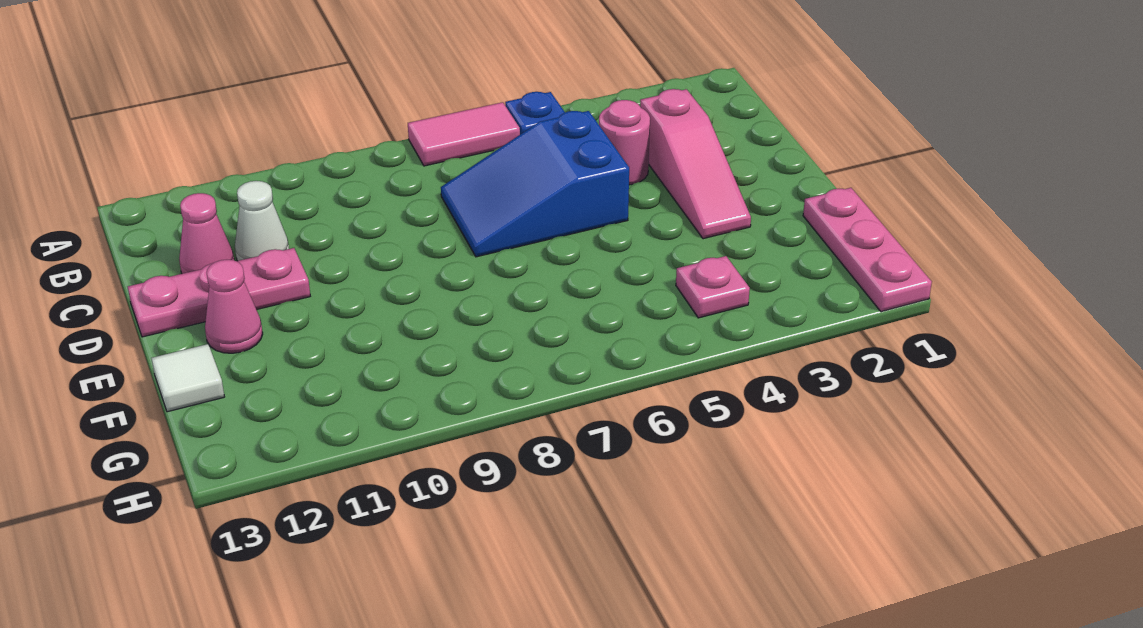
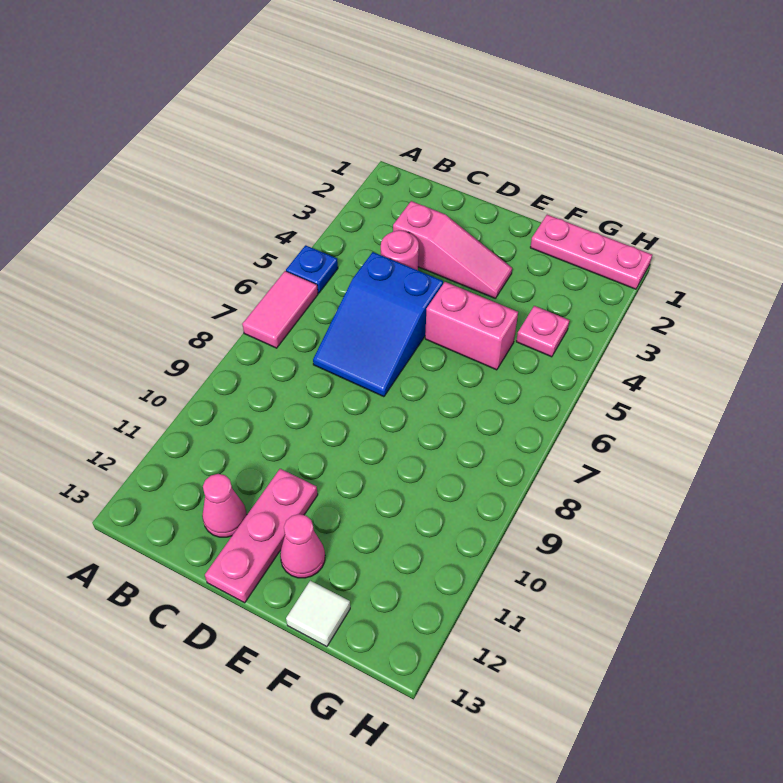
white cone C11 level 1 -> none
none -> pink brick E5:F5 level 1

